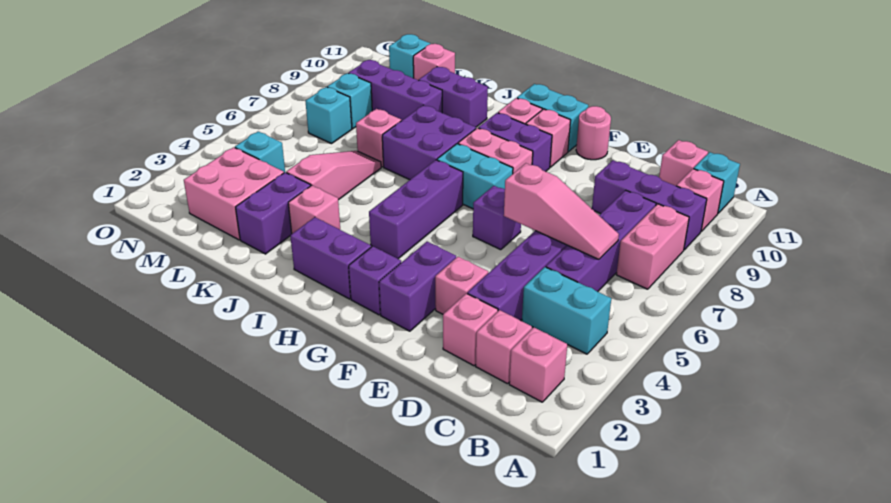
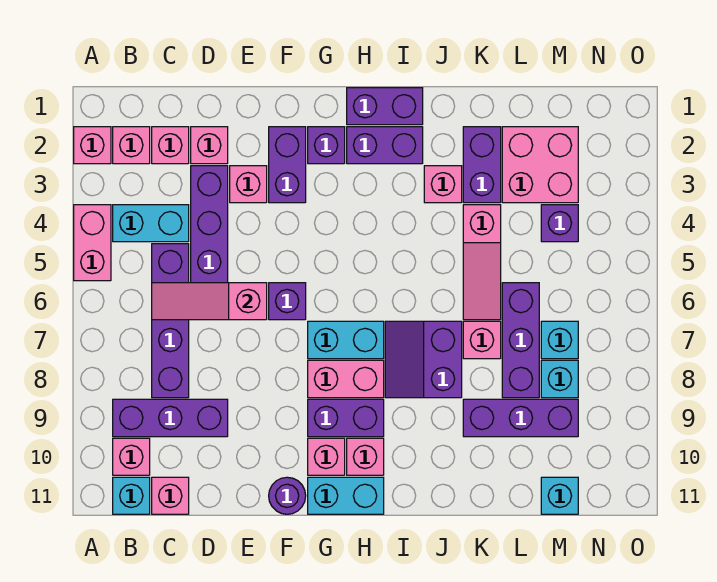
pink brick B7:B8 level 1 -> pink brick A4:A5 level 1
pink round brick F11 level 1 -> purple round brick F11 level 1
purple brick H4:H6 level 1 -> purple brick L6:L8 level 1
purple brick I7:J8 level 1 -> purple slope I7:J8 level 1 top J
purple brick J10:K10 level 1 -> purple brick H1:I1 level 1
pink brick L11 level 1 -> pink brick A2 level 1
cyan brick M4 level 1 -> purple brick M4 level 1

